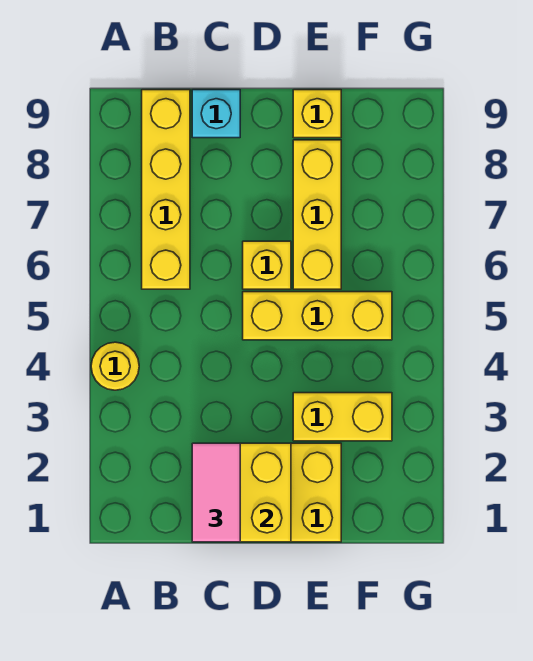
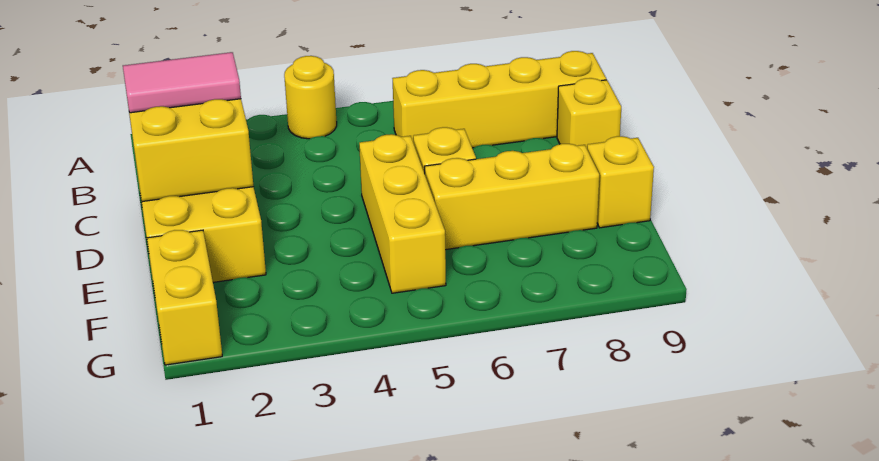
cyan brick C9 level 1 -> yellow brick C9 level 1
yellow brick E3:F3 level 1 -> yellow brick F1:G1 level 1

